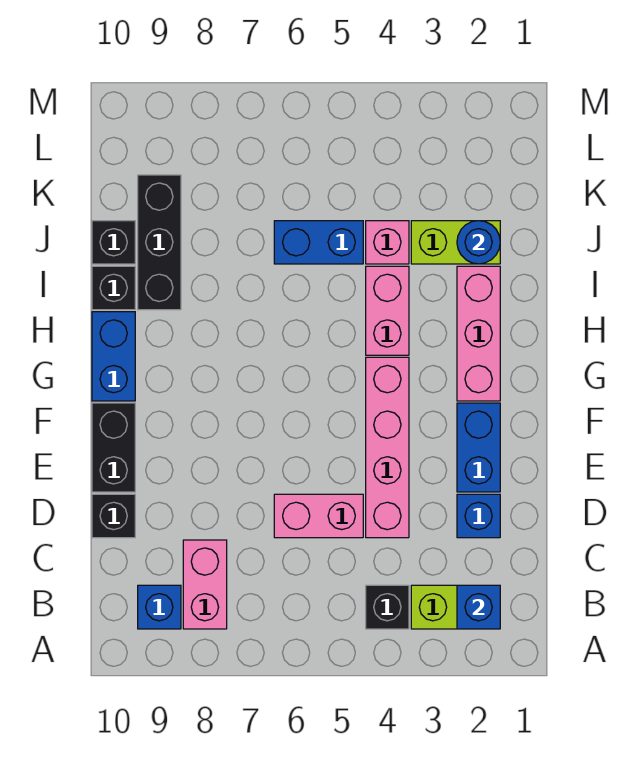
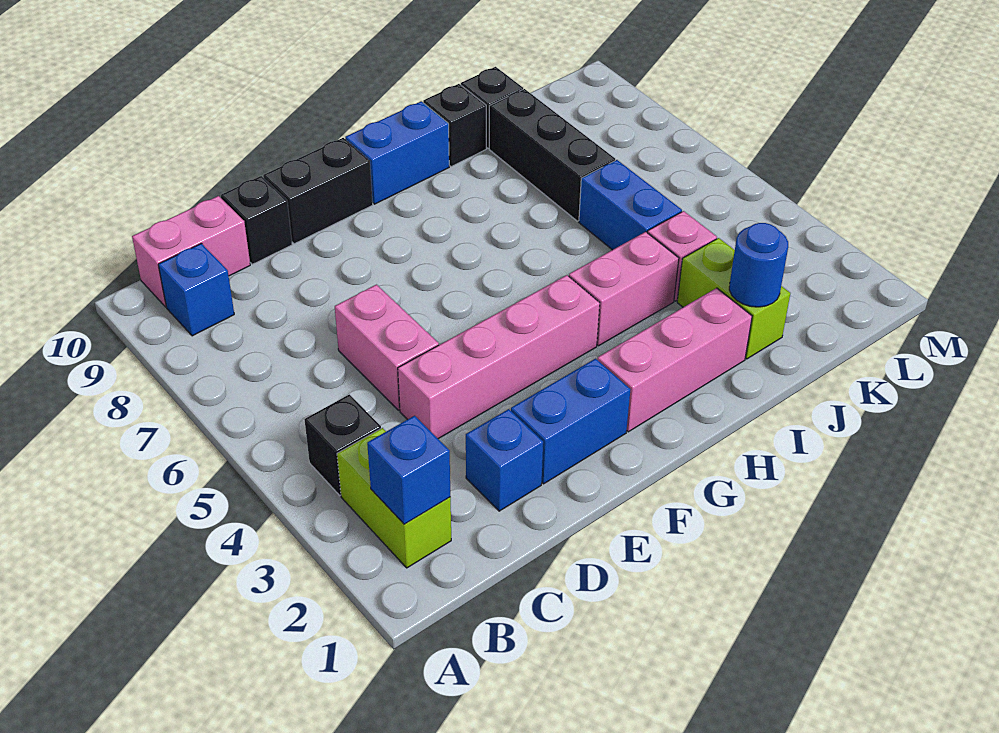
pink brick B8:C8 level 1 -> pink brick B10:C10 level 1
black brick I9:K9 level 1 -> black brick J7:J9 level 1

